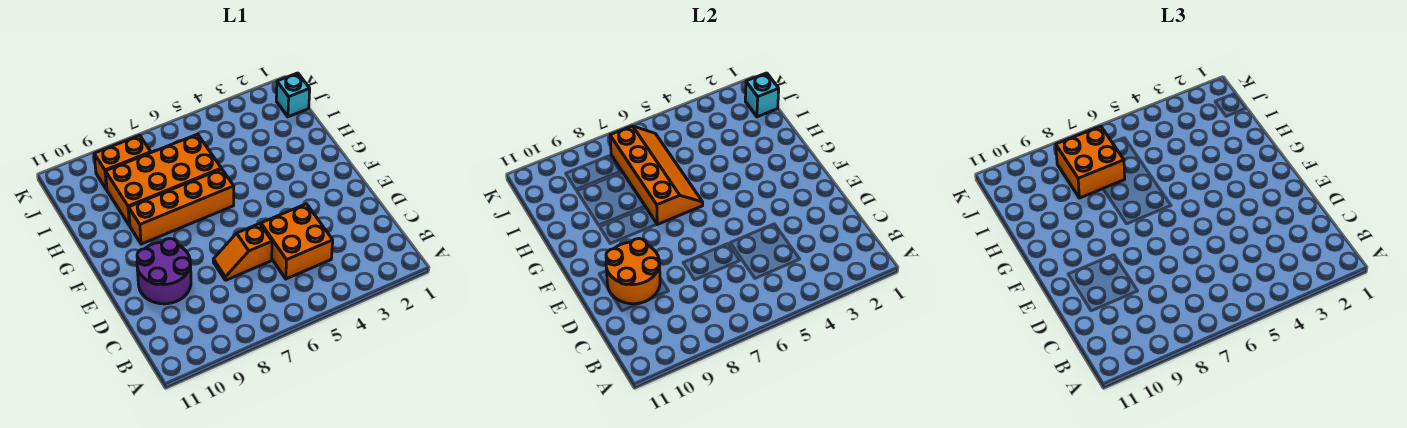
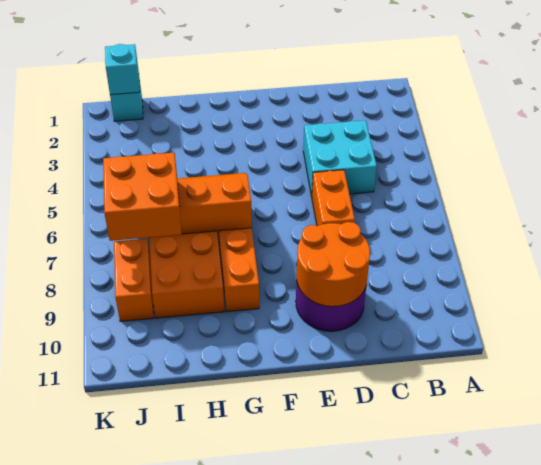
orange brick C4:D5 level 1 -> cyan brick C4:D5 level 1
orange slope D6:D7 level 1 top 6 -> orange brick D6:D7 level 1

